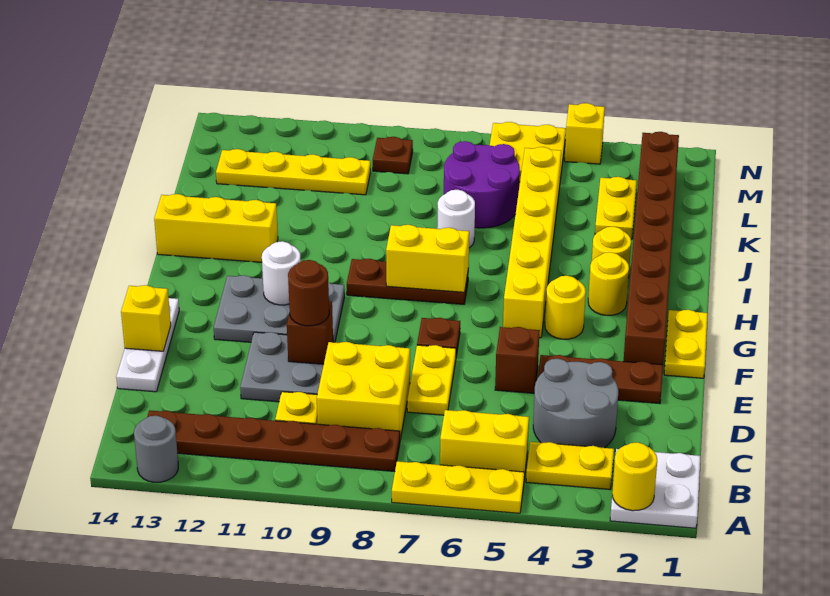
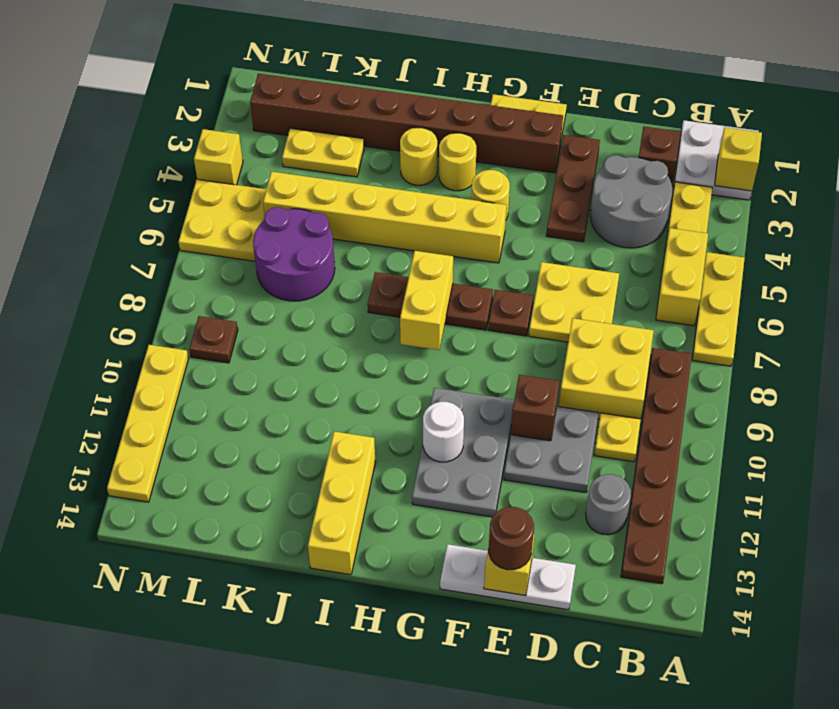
yellow round brick A2 level 2 -> yellow brick A2 level 2
grey round brick A13 level 1 -> grey round brick C12 level 1
yellow plate D7:E7 level 1 -> yellow plate D6:E7 level 1
brown brick E5 level 1 -> brown brick C2 level 1
brown round brick E10 level 3 -> brown round brick E14 level 3
brown plate H7:H9 level 1 -> brown plate G7:I7 level 1
white round brick J7 level 1 -> none
yellow plate L10:L13 level 1 -> yellow plate N10:N13 level 1

